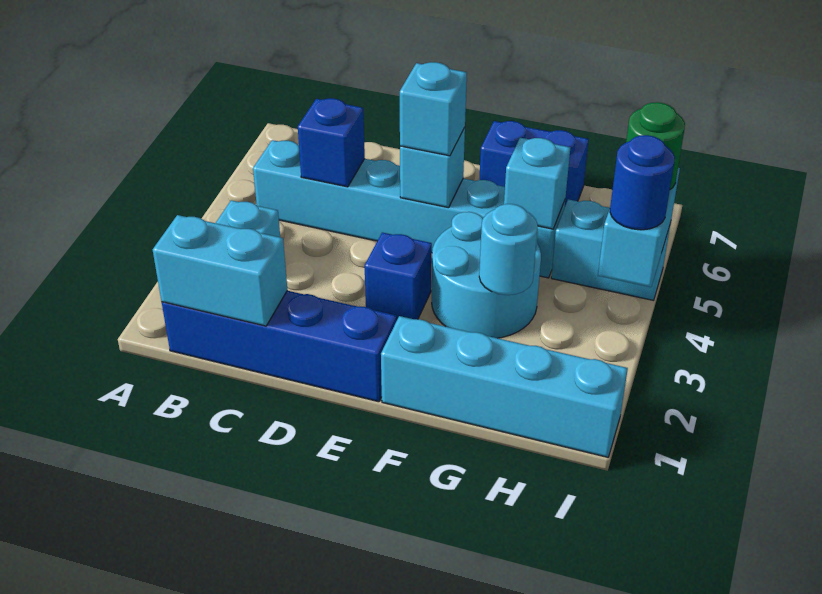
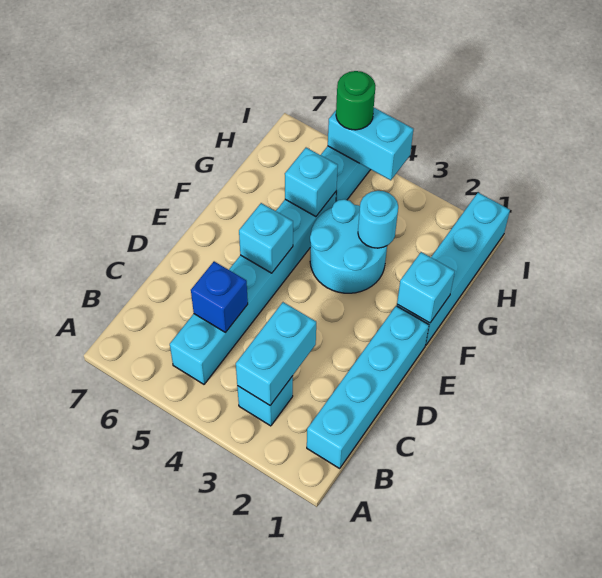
blue brick B1:E1 level 1 -> cyan brick B1:E1 level 1
cyan brick B1:C1 level 2 -> cyan brick B3:C3 level 2
blue brick E3 level 1 -> none
cyan brick E5 level 3 -> cyan brick F1 level 2
blue brick F7:G7 level 1 -> none
blue round brick I4 level 3 -> none

